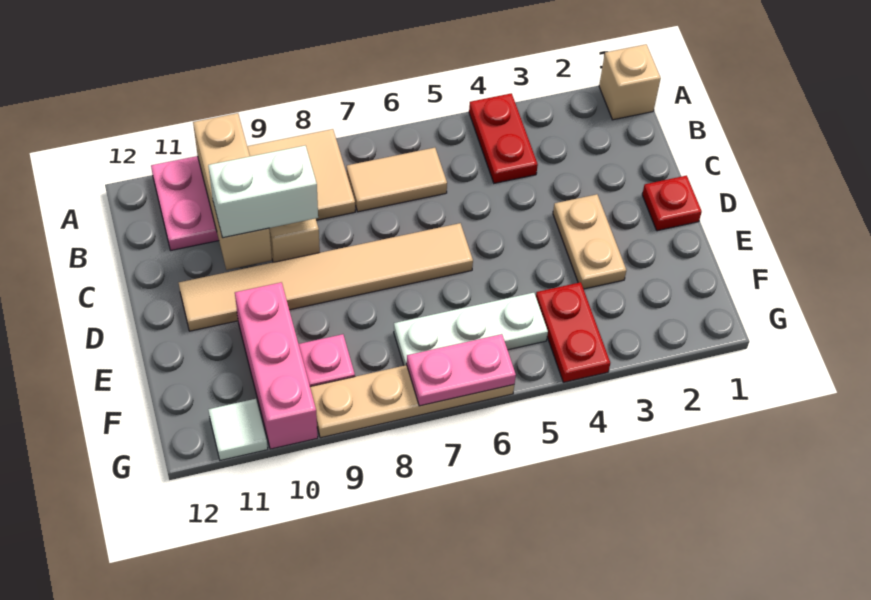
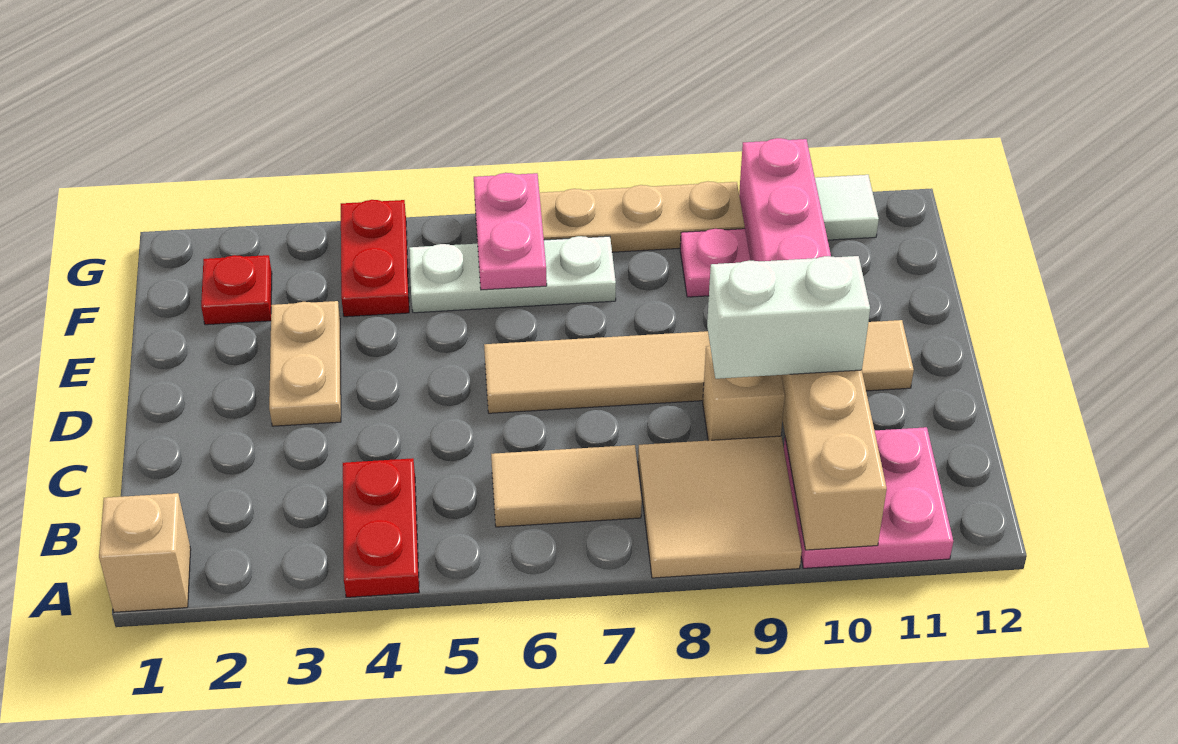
red plate D1 level 1 -> red plate F2 level 1
pink plate G6:G7 level 2 -> pink plate F6:G6 level 2

